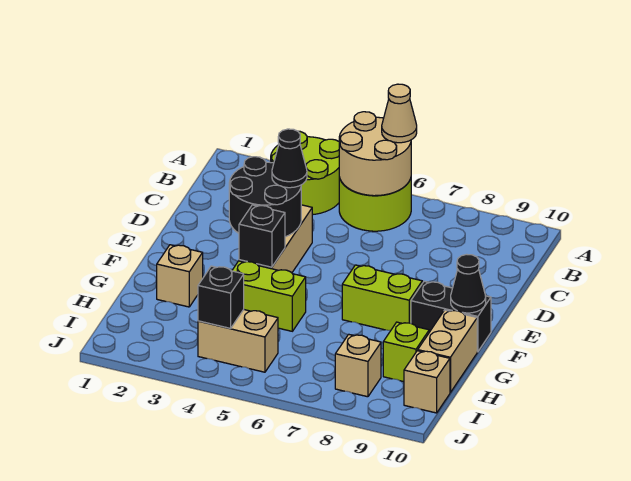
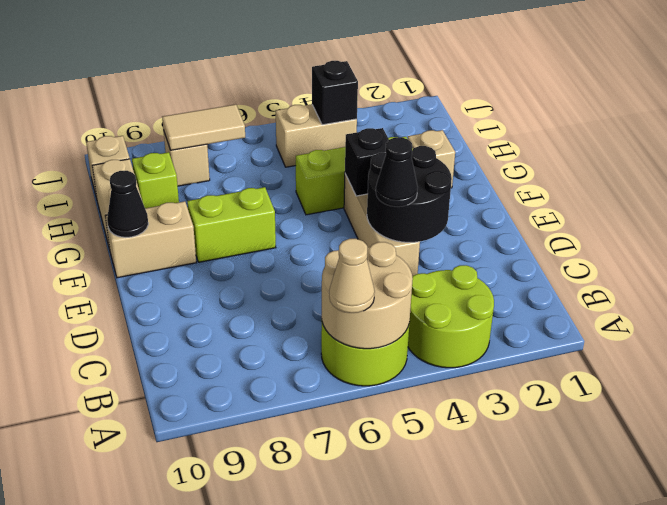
black brick F9:F10 level 1 -> tan brick F9:F10 level 1
lime brick G4:G5 level 1 -> lime brick G3:G5 level 1
none -> tan tile I7:I8 level 2

